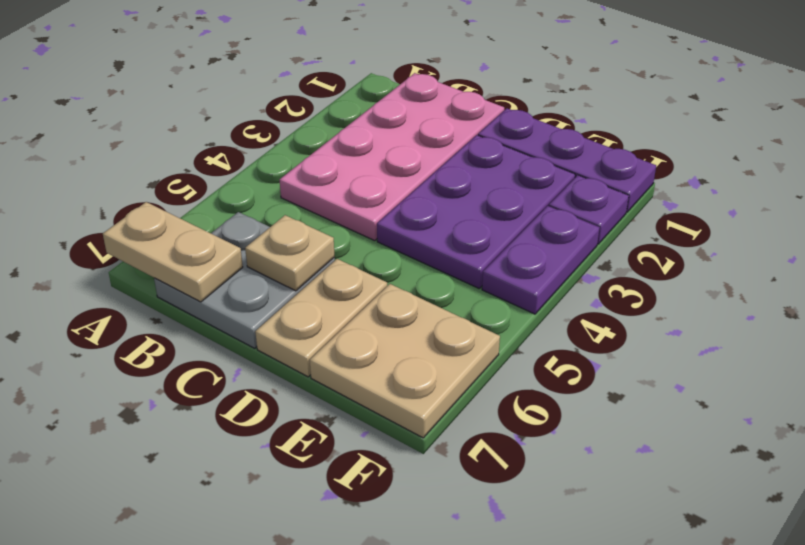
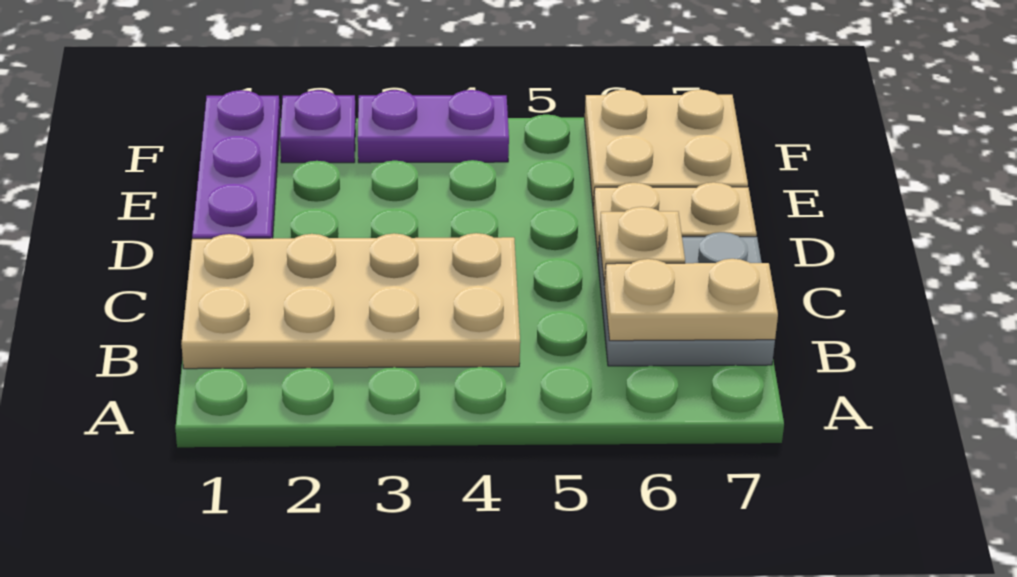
tan plate A7:B7 level 2 -> tan plate B6:B7 level 2
pink plate B1:C4 level 1 -> tan plate B1:C4 level 1
purple plate D2:E4 level 1 -> none

